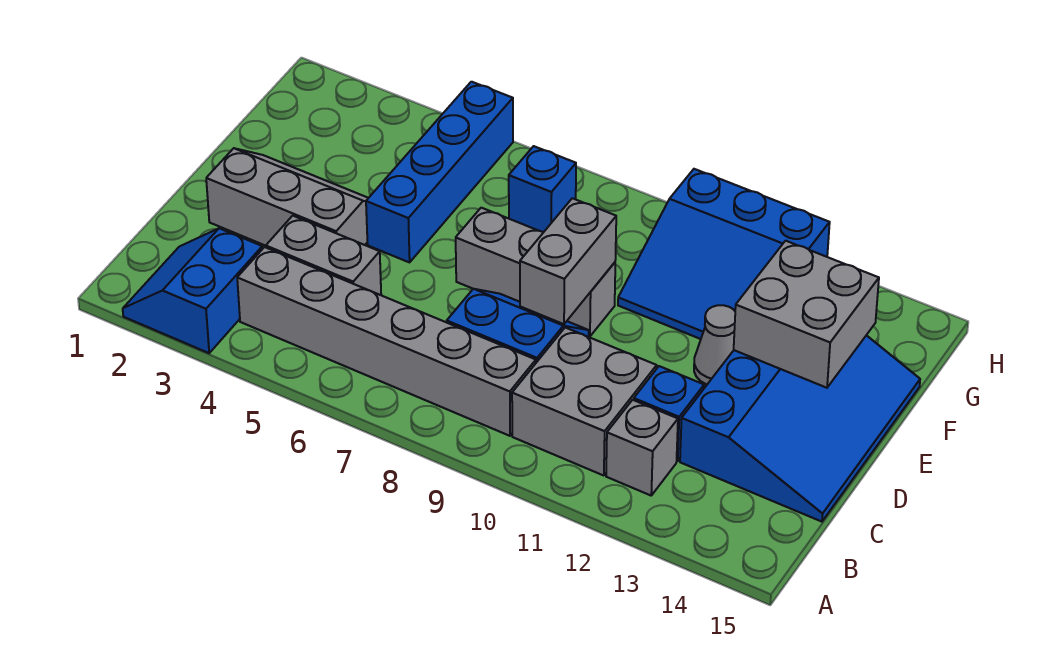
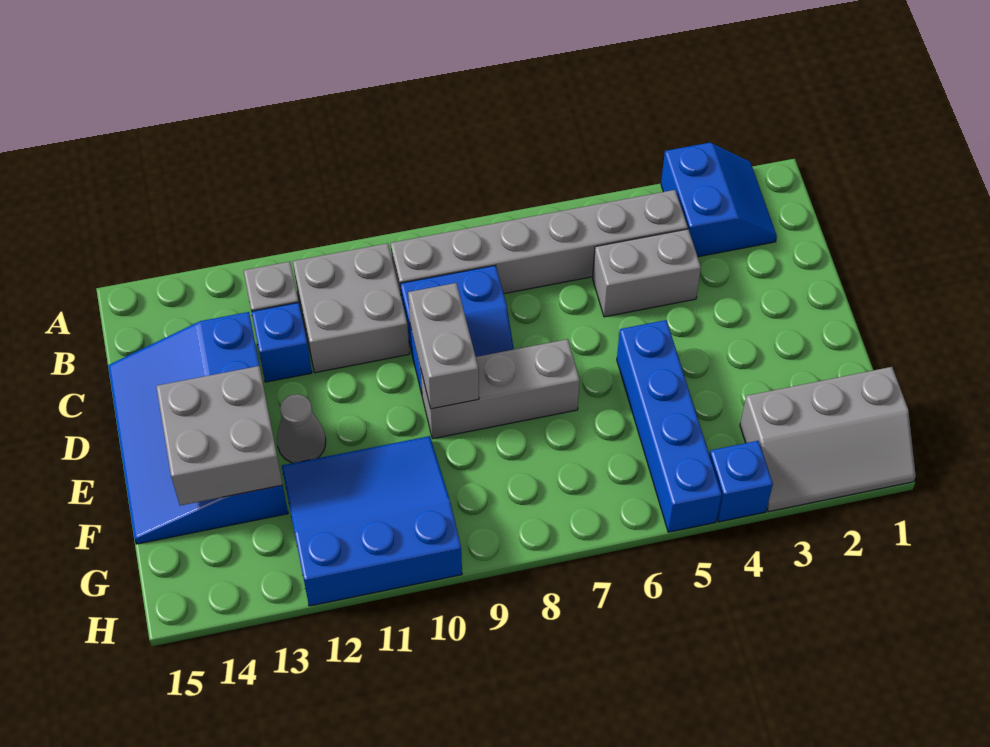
grey slope D2:E4 level 1 top D -> grey slope G1:H3 level 1 top G
blue brick G7 level 1 -> blue brick H4 level 1

